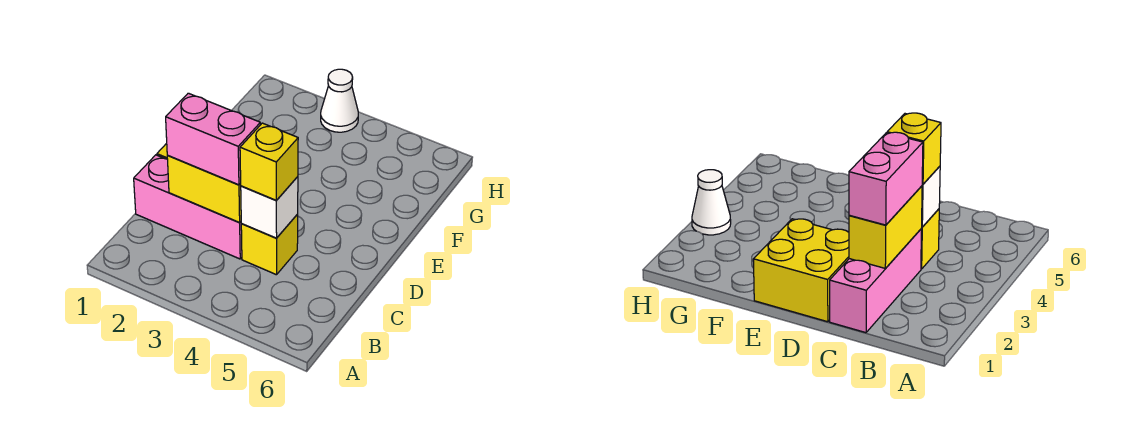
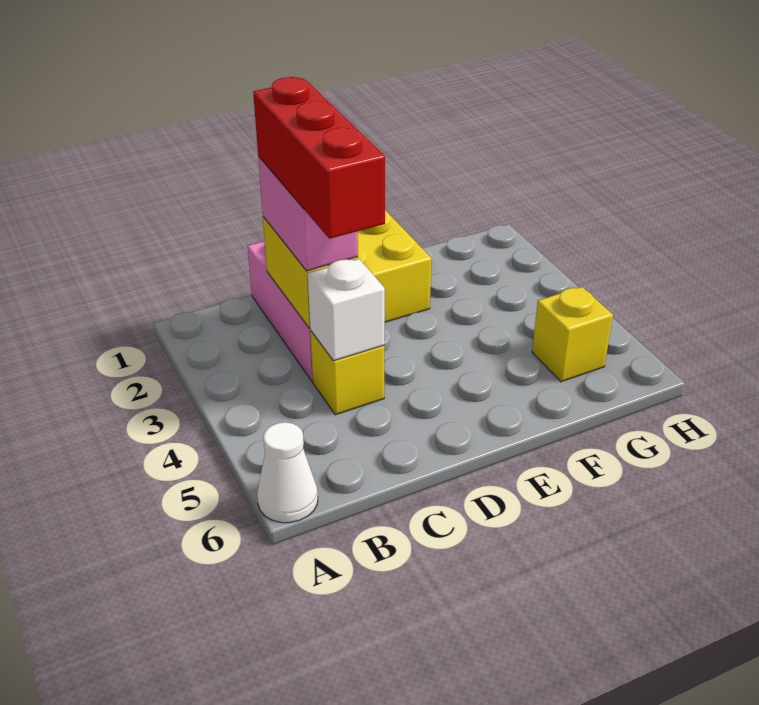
none -> red brick C2:C4 level 4
yellow brick C4 level 3 -> yellow brick G5 level 1
white cone H3 level 1 -> white cone A6 level 1

